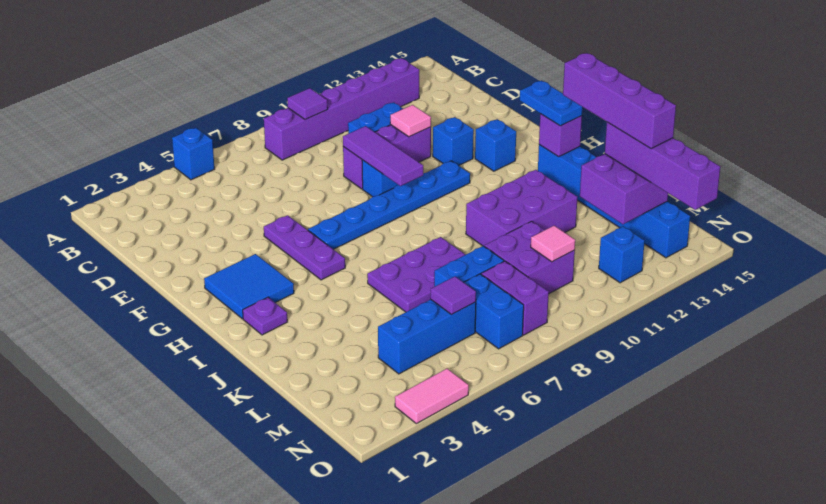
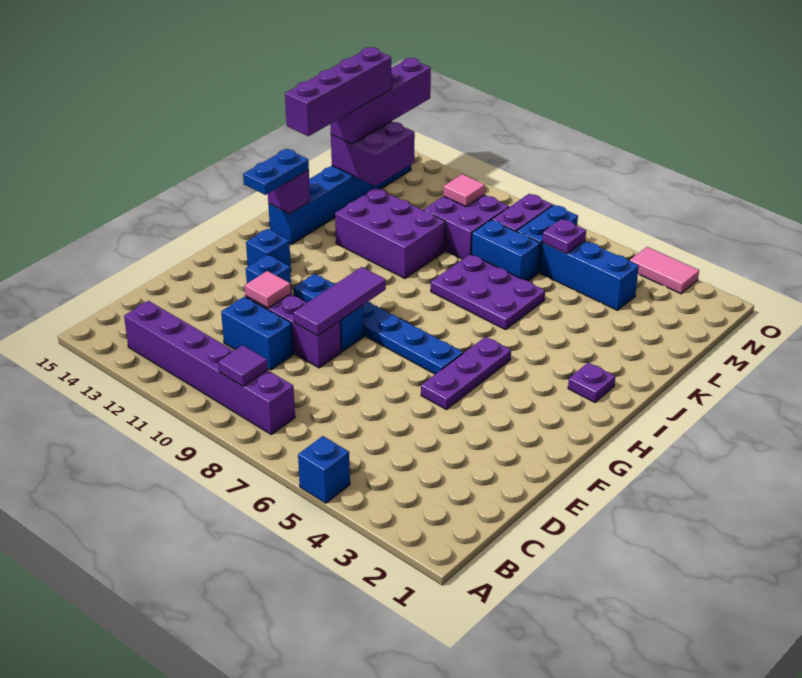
blue tile G2:H3 level 1 -> none
purple tile M6 level 2 -> purple plate M6 level 2
blue brick N12 level 1 -> none

